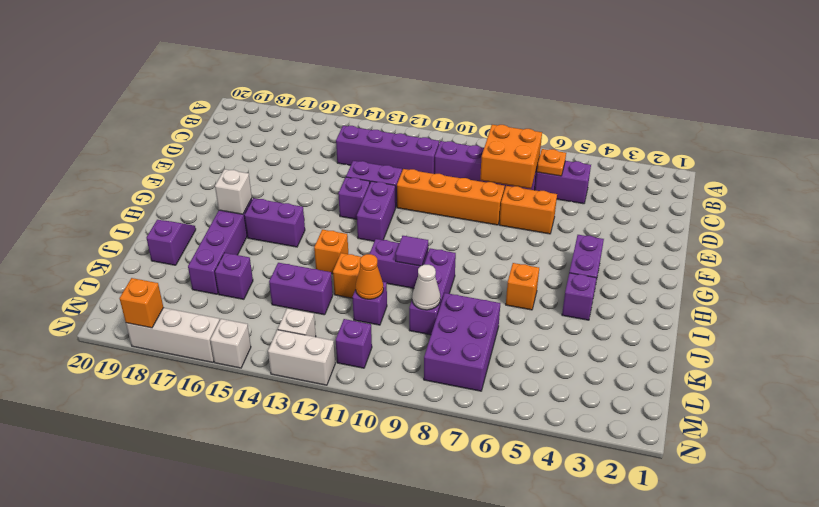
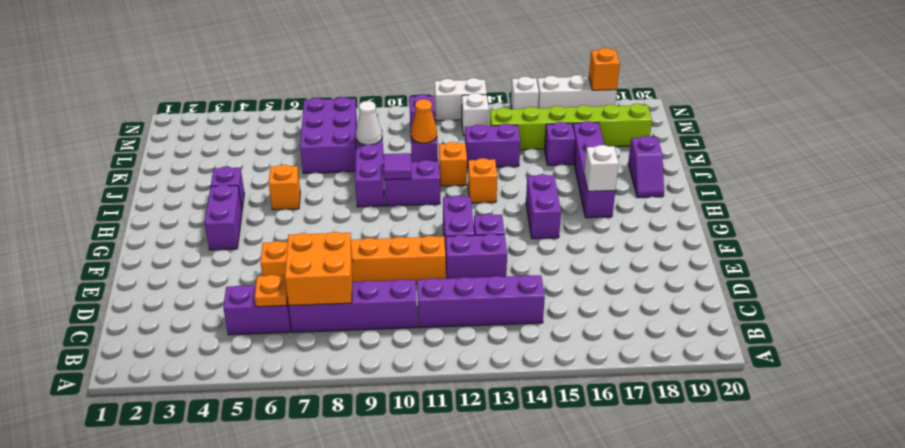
purple brick H15:H16 level 1 -> purple brick G15:H15 level 1
none -> lime brick L14:L19 level 1

